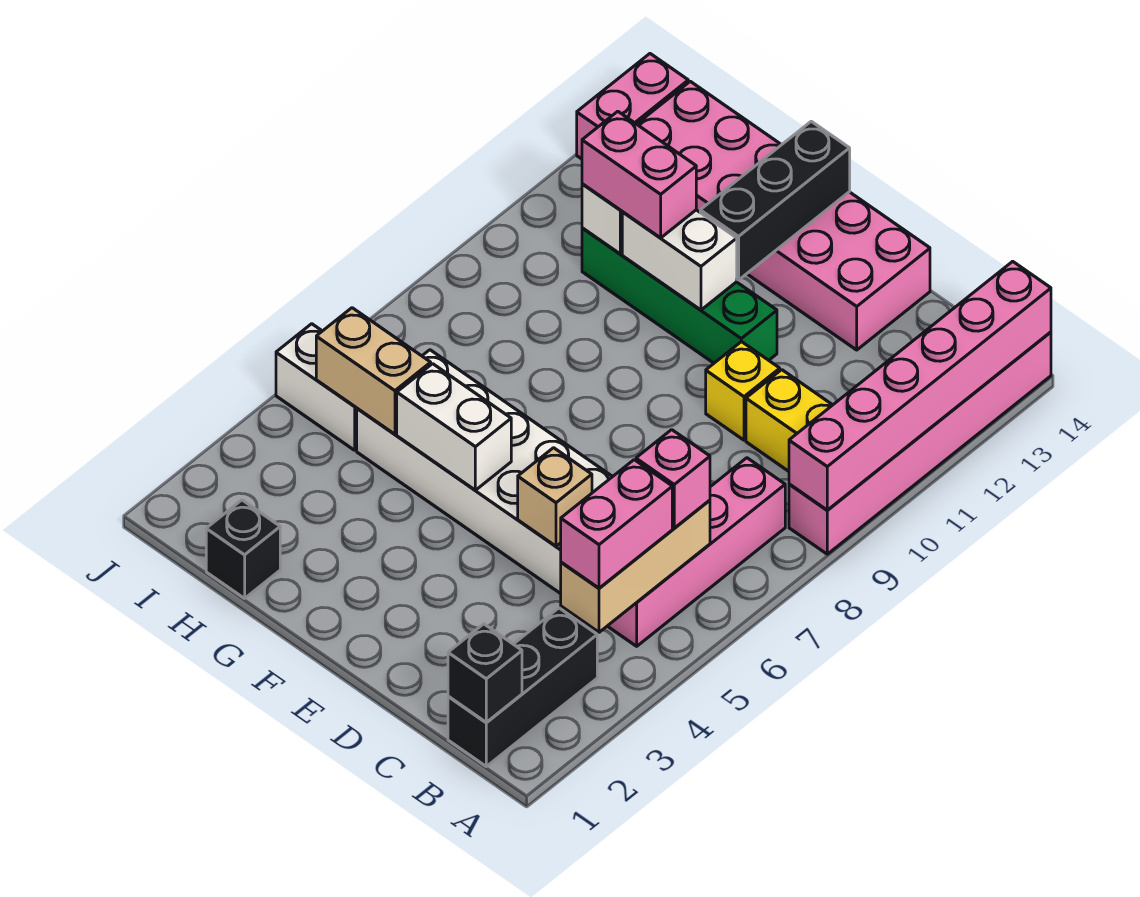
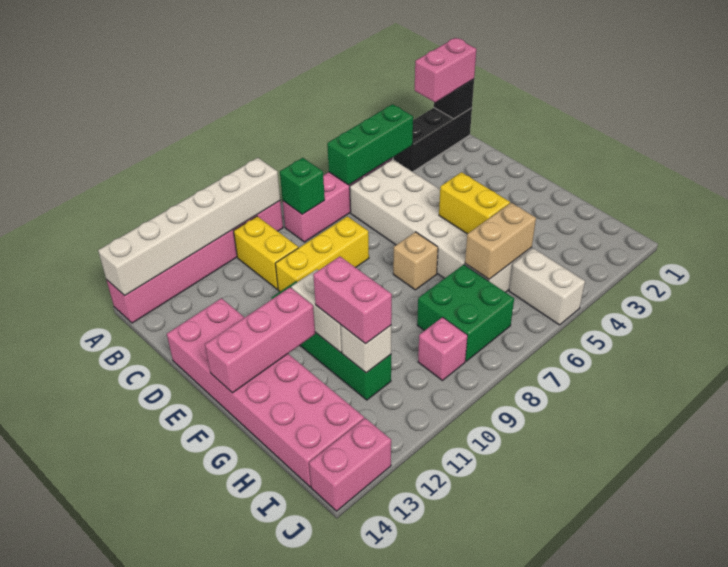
pink brick A9:A14 level 2 -> white brick A9:A14 level 2
tan brick B4:B6 level 2 -> green brick B4:B6 level 2
pink brick B4:B5 level 3 -> pink brick B1:B2 level 3
pink brick B6 level 3 -> pink brick I9 level 1
none -> green brick B8 level 2
tan brick D5 level 2 -> tan brick F7 level 1
yellow brick D10 level 1 -> yellow brick D8:D10 level 1
white brick F5:G5 level 2 -> yellow brick F5:G5 level 2
black brick F12:F14 level 2 -> pink brick F12:F14 level 2
black brick H1 level 1 -> none
tan brick H5:I5 level 2 -> tan brick H5:H6 level 2
none -> green brick H7:I8 level 1

